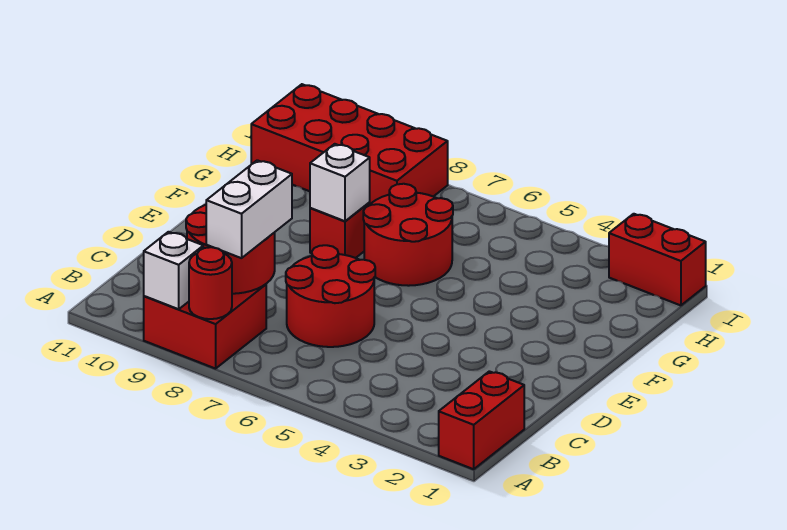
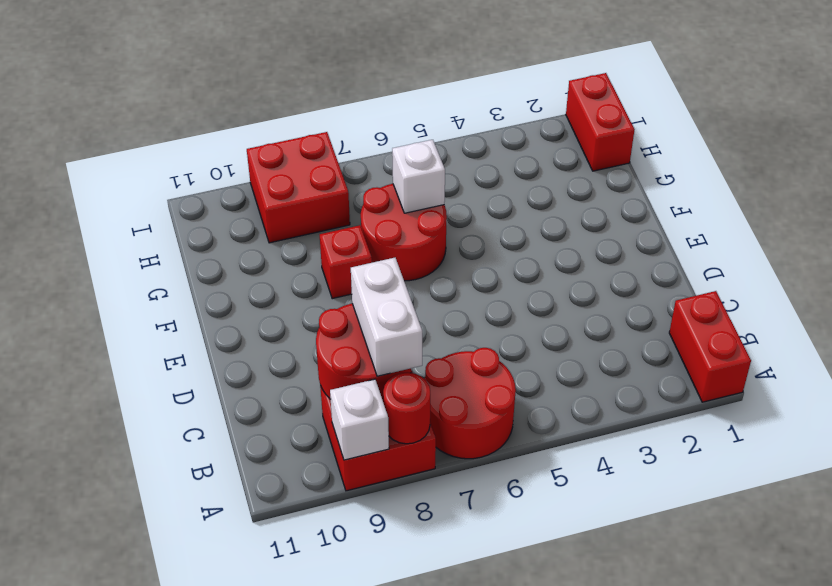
red round brick C6:D7 level 1 -> red round brick A6:B7 level 1
white brick F8 level 2 -> white brick G6 level 2
red brick H8:I11 level 1 -> red brick H8:I9 level 1
red brick I1:I2 level 1 -> red brick H1:I1 level 1

